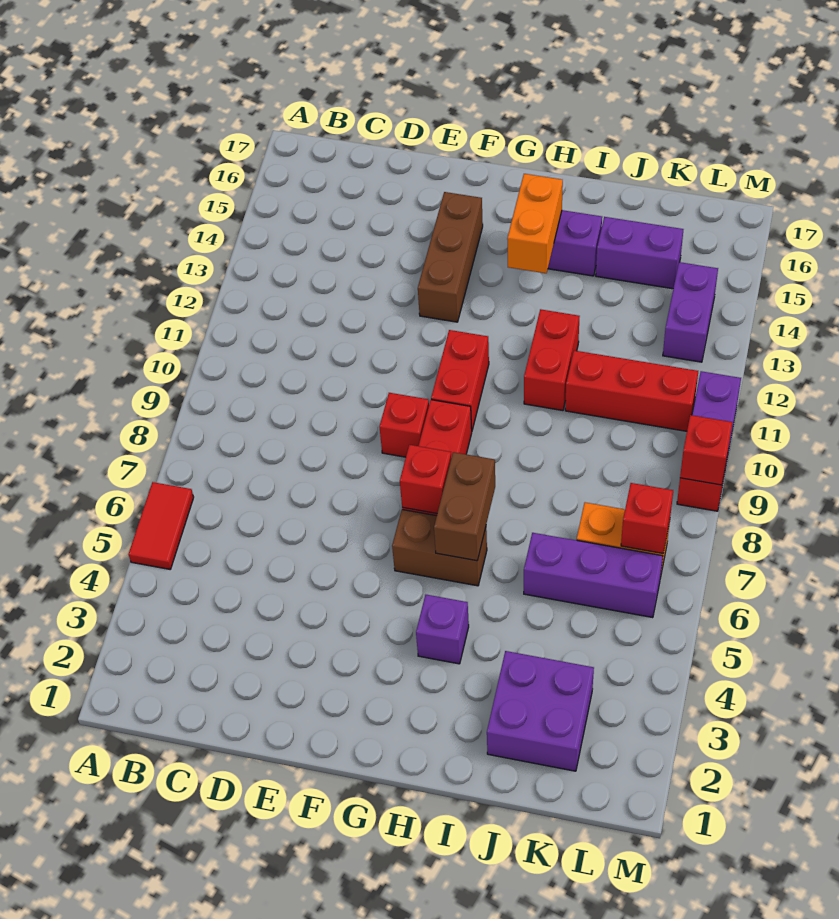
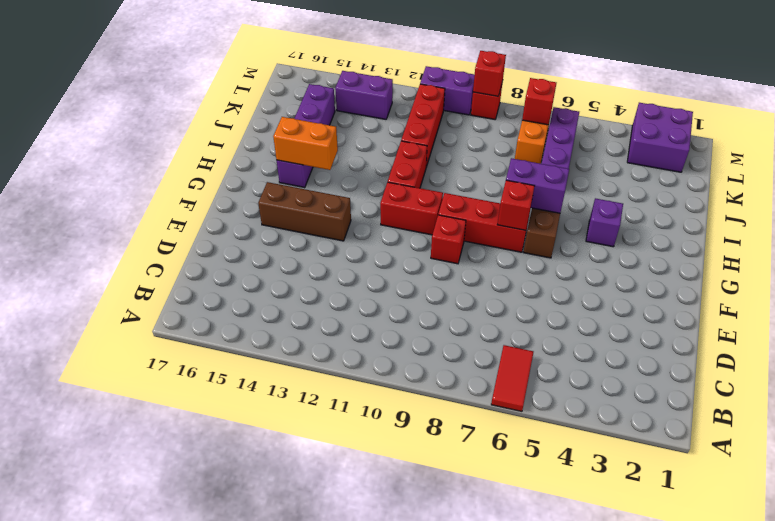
red tile A5:A6 level 1 -> red tile A6:B6 level 1
brown brick H6:H7 level 2 -> purple brick H6:H7 level 2
red brick I11:I12 level 1 -> red brick H11:I11 level 1
purple brick J2:K3 level 1 -> purple brick L2:M3 level 1

